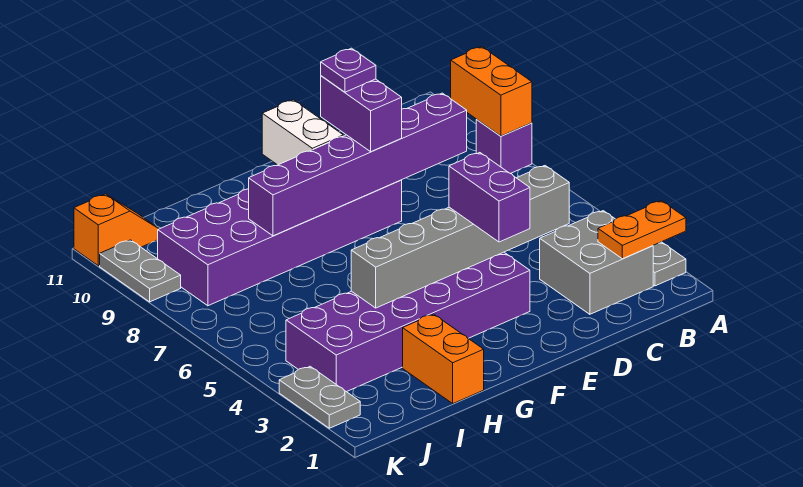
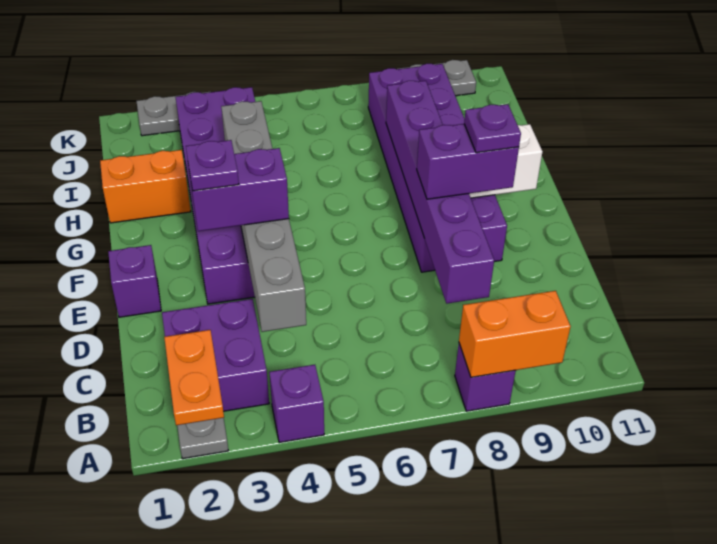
none -> purple brick A4 level 1
grey brick B2:C3 level 1 -> purple brick B2:C3 level 1
none -> purple brick E1 level 1
none -> purple plate E3 level 4
orange slope J11:K11 level 1 top K -> none

